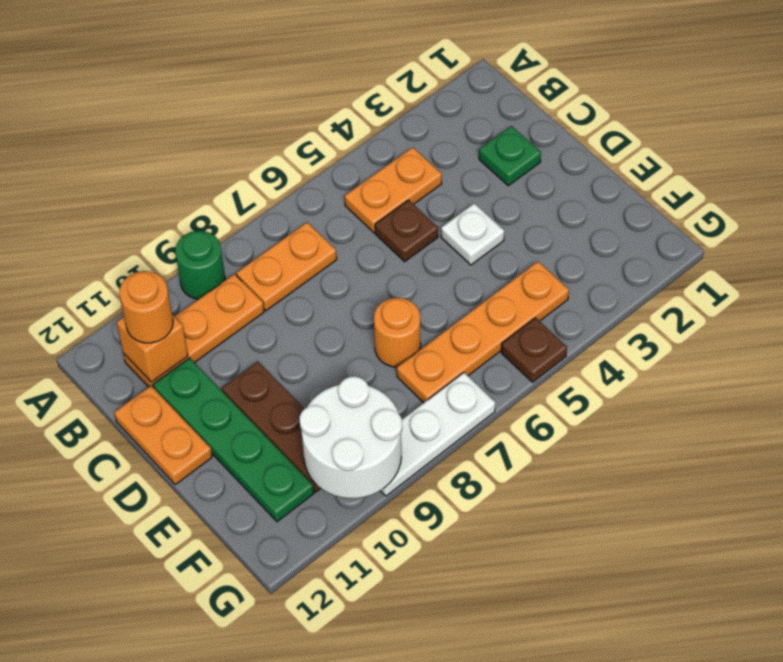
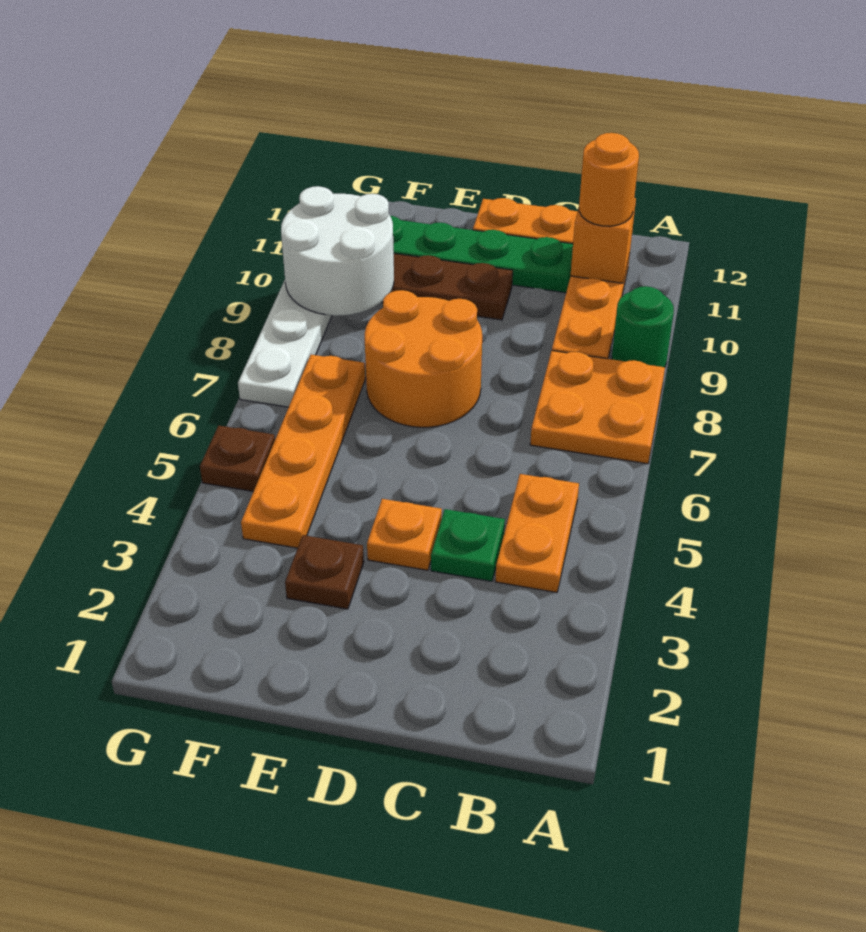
orange plate B7:B8 level 1 -> orange plate A7:B8 level 1
green plate C2 level 1 -> green plate C4 level 1
brown plate C5 level 1 -> brown plate E3 level 1
white plate D4 level 1 -> orange plate D4 level 1
orange round brick E7 level 1 -> orange round brick D7:E8 level 1

